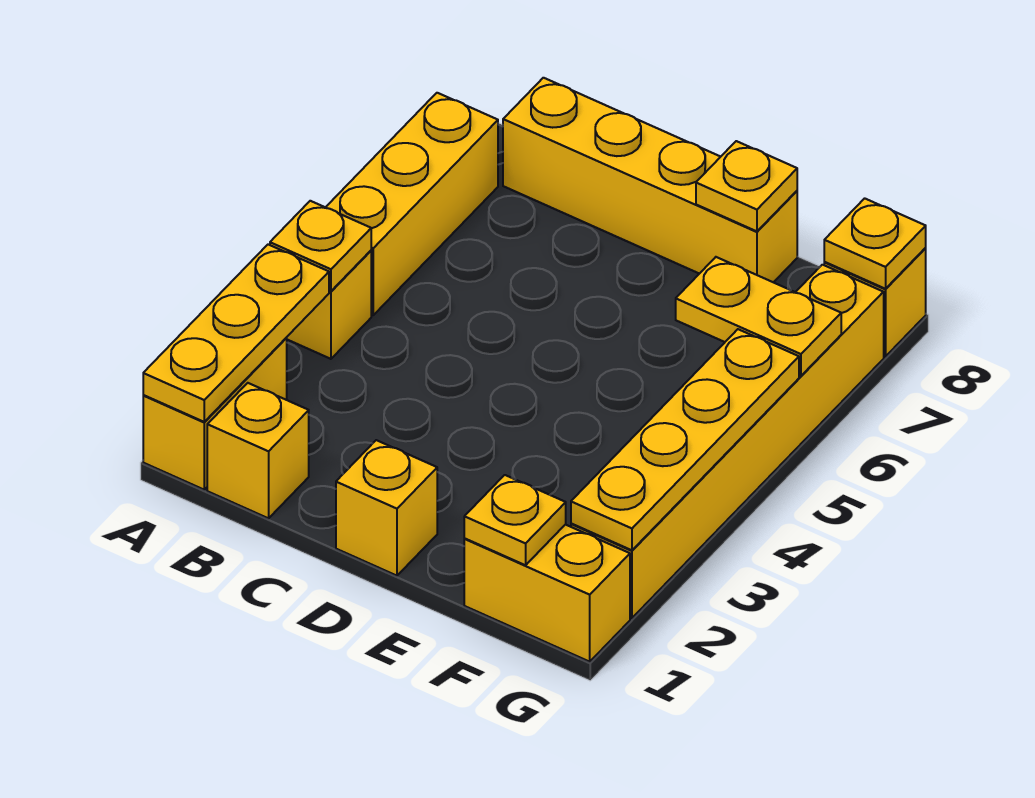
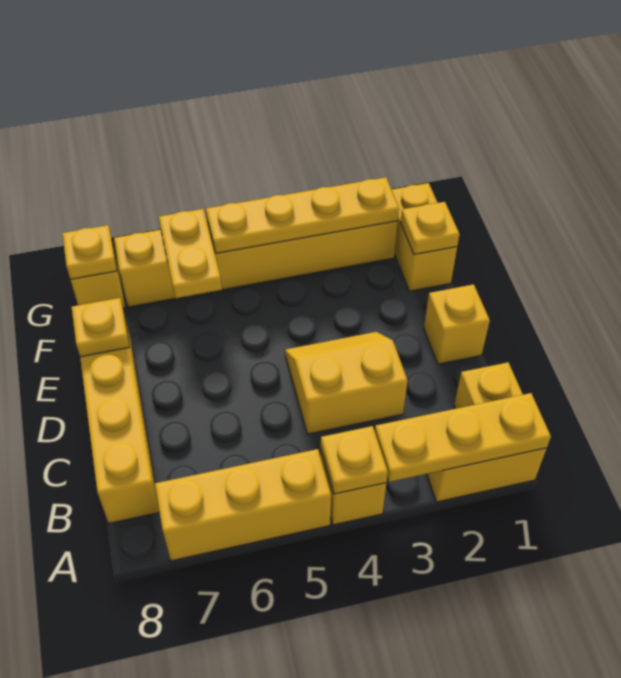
none -> yellow slope C3:D4 level 1 top C

